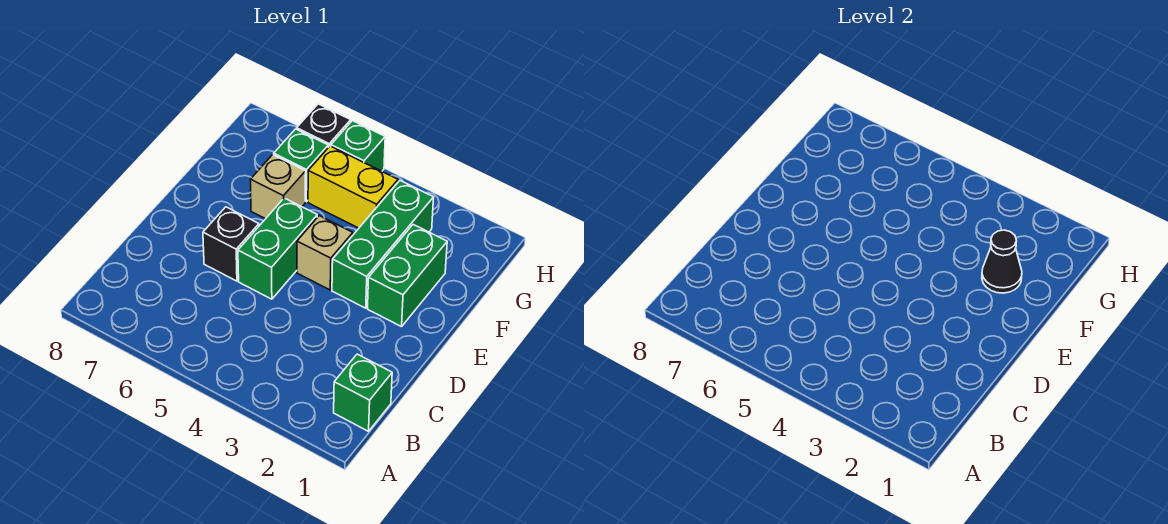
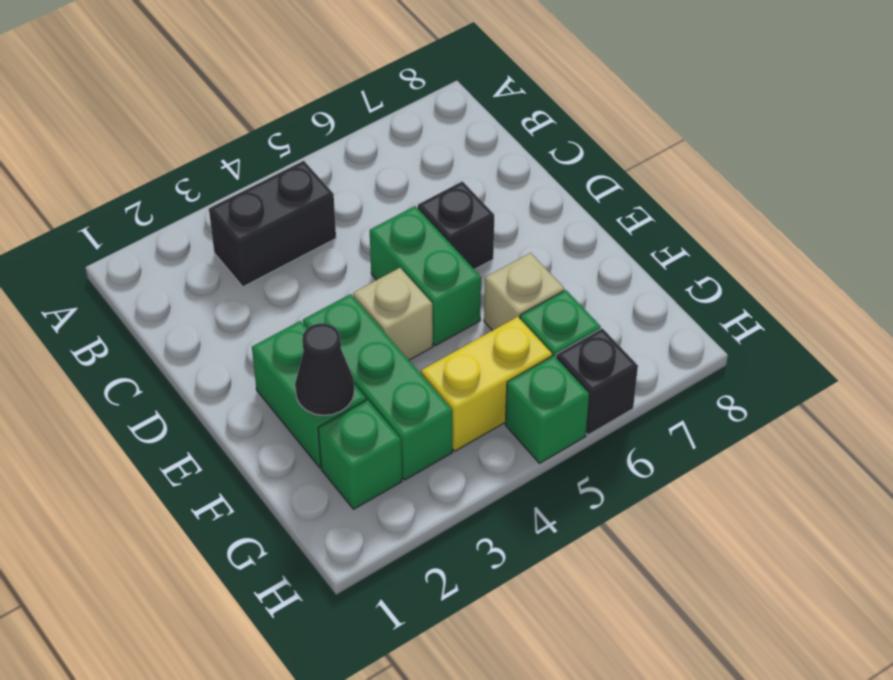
green brick B1 level 1 -> green brick G2 level 1
none -> black brick B3:B4 level 1

